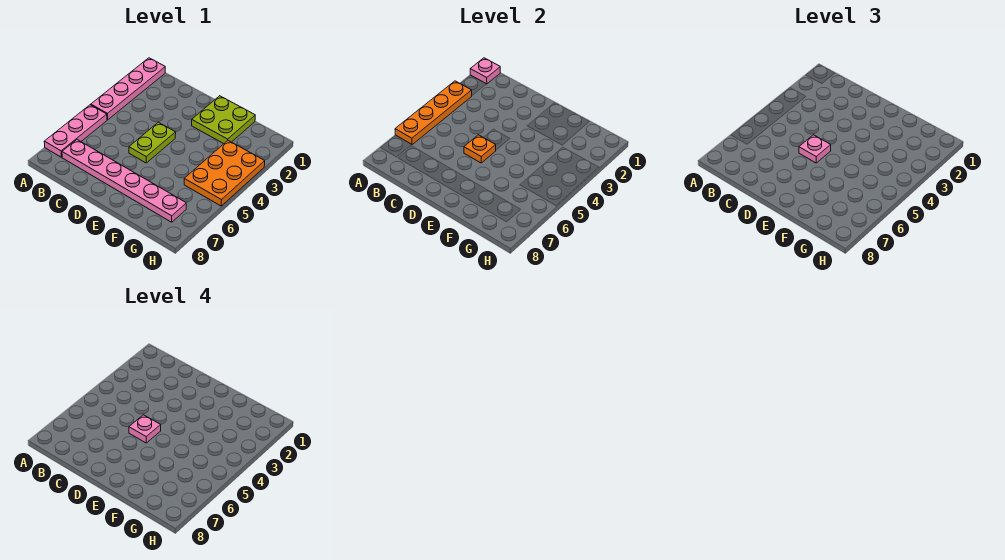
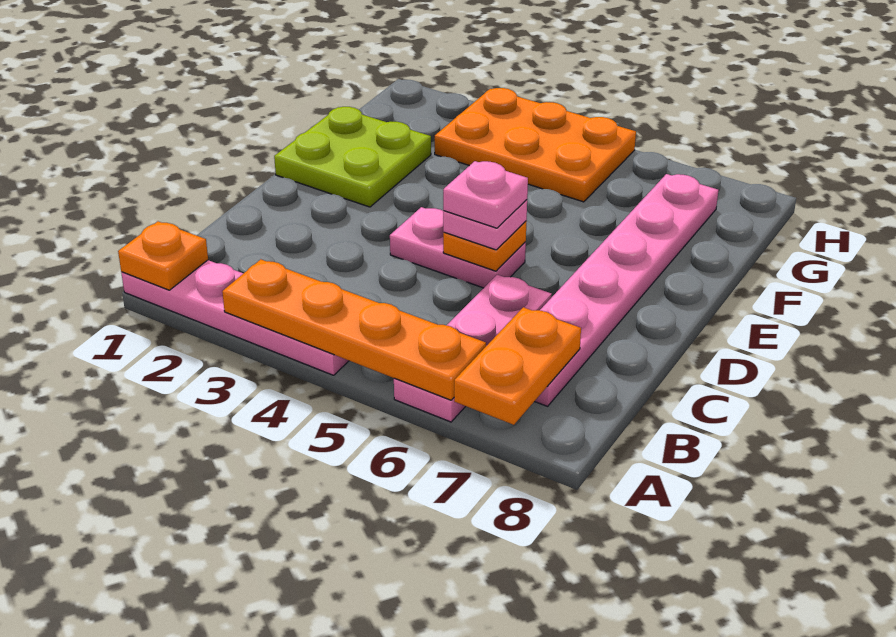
pink plate A1 level 2 -> orange plate A1 level 2
pink plate A5:A7 level 1 -> pink plate A6:C6 level 1
none -> orange plate A7:B7 level 2
lime plate D4:D5 level 1 -> pink plate D4:D5 level 1

